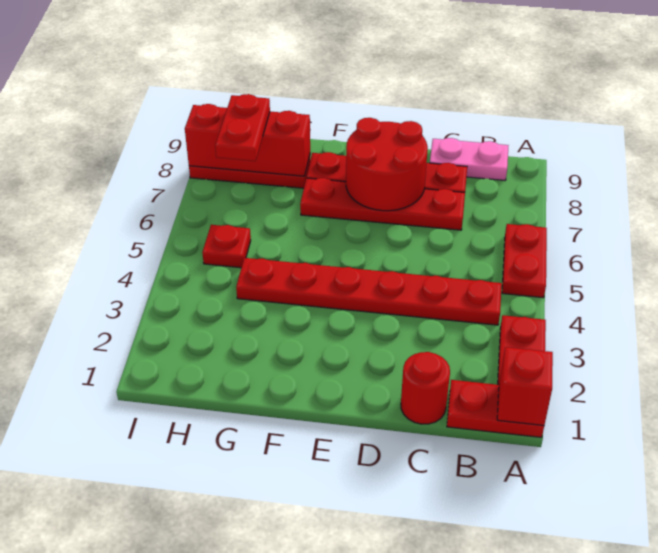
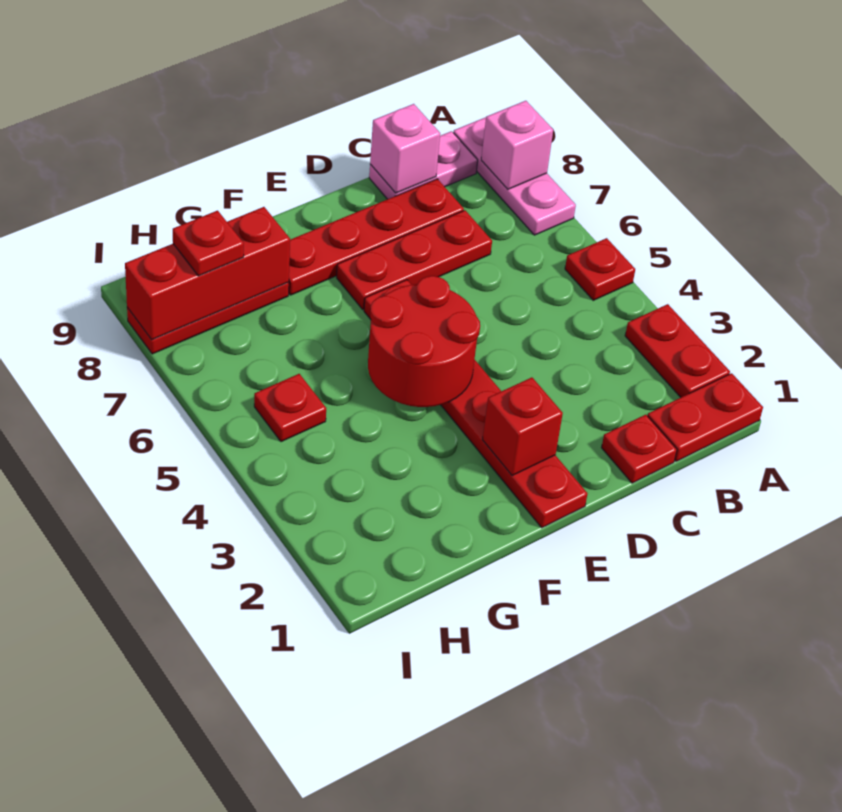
red brick A1 level 2 -> red brick E2 level 2
red plate A5:A6 level 1 -> red plate A5 level 1
none -> pink plate A7:A9 level 1
none -> pink brick A8 level 2
red plate B4:G4 level 1 -> red plate E1:E6 level 1
red round brick C1 level 1 -> red plate C1 level 1
red plate C7:F7 level 1 -> red plate C7:E7 level 1
none -> pink brick C9 level 2
red round brick D7:E8 level 2 -> red round brick E4:F5 level 2
red plate H7:H8 level 3 -> red plate H8 level 3

